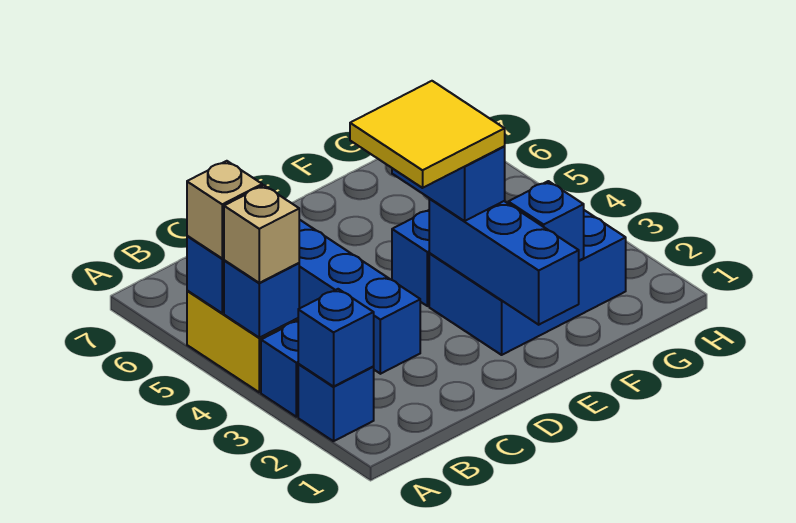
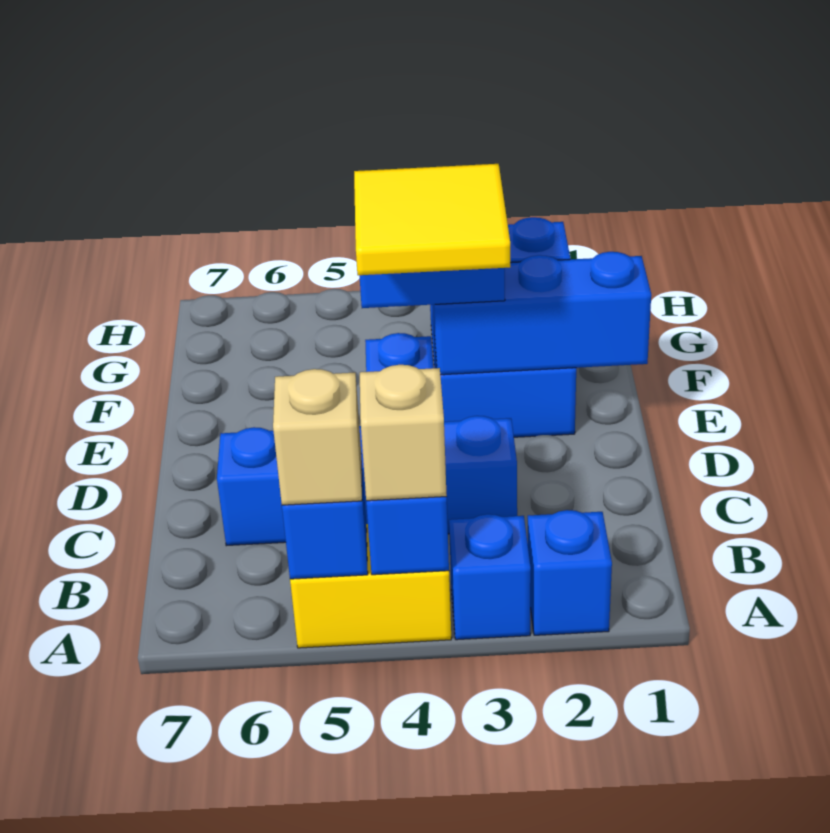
blue brick A2 level 2 -> none

